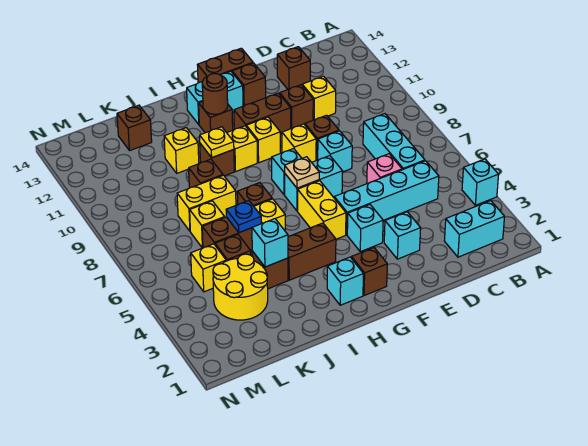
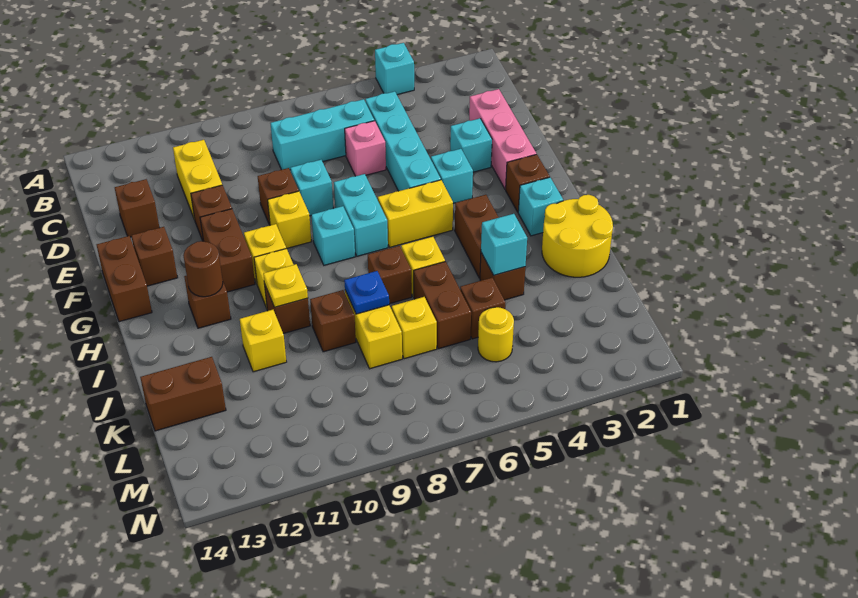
cyan brick B2:C2 level 1 -> none
none -> pink brick D2:F2 level 1
yellow brick D11 level 1 -> yellow brick C11:D11 level 1
tan plate G7 level 2 -> none
cyan brick G13:H13 level 1 -> none
blue plate J6 level 2 -> blue plate J8 level 2
yellow round brick K3:L4 level 1 -> yellow round brick I1:J2 level 1
brown brick K13 level 1 -> brown brick K13:K14 level 1
yellow brick L5 level 1 -> yellow round brick L5 level 1

